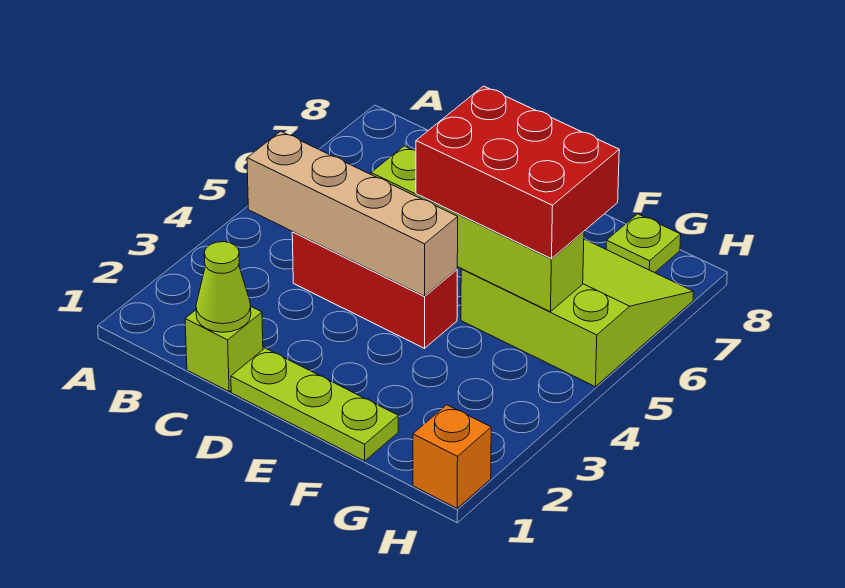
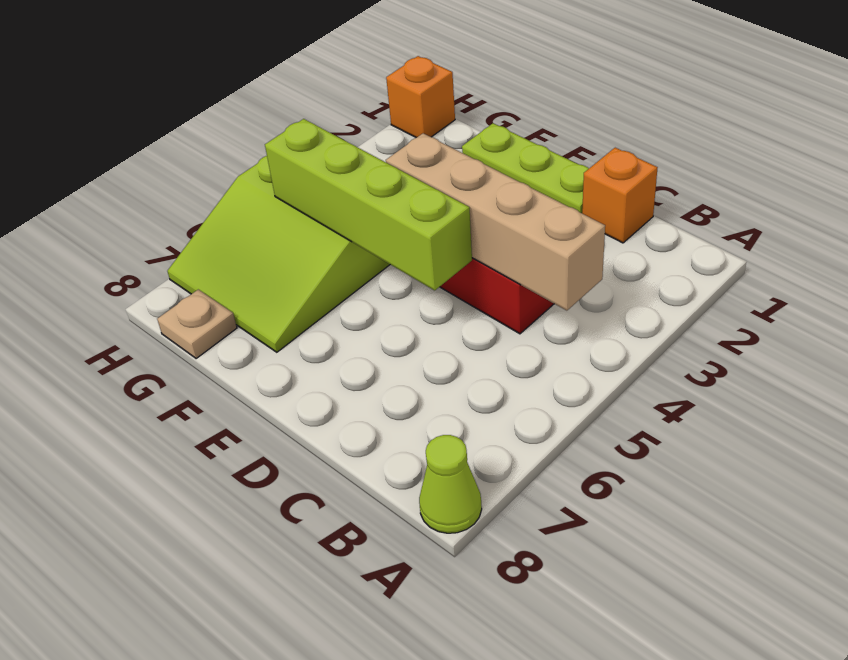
lime brick C1 level 1 -> orange brick C1 level 1
lime cone C1 level 2 -> lime cone A8 level 1
red brick E5:G6 level 3 -> none
lime plate G8 level 1 -> tan plate G8 level 1

